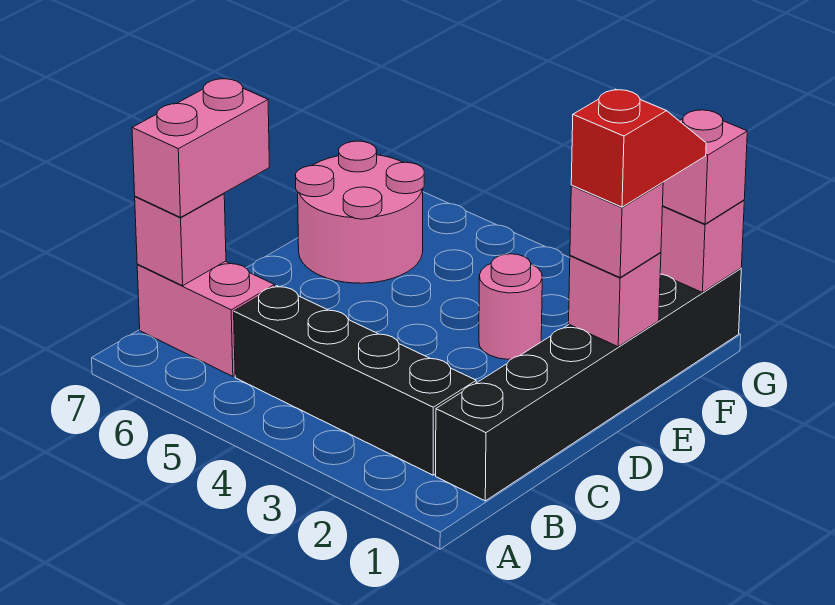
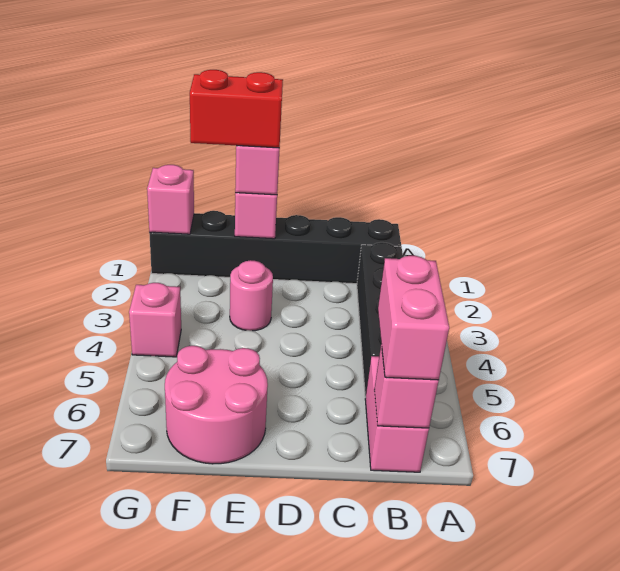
pink brick B7:C7 level 3 -> pink brick B6:B7 level 3
red slope E1:F1 level 4 top E -> red brick E1:F1 level 4
pink brick G1 level 3 -> pink brick G4 level 1

